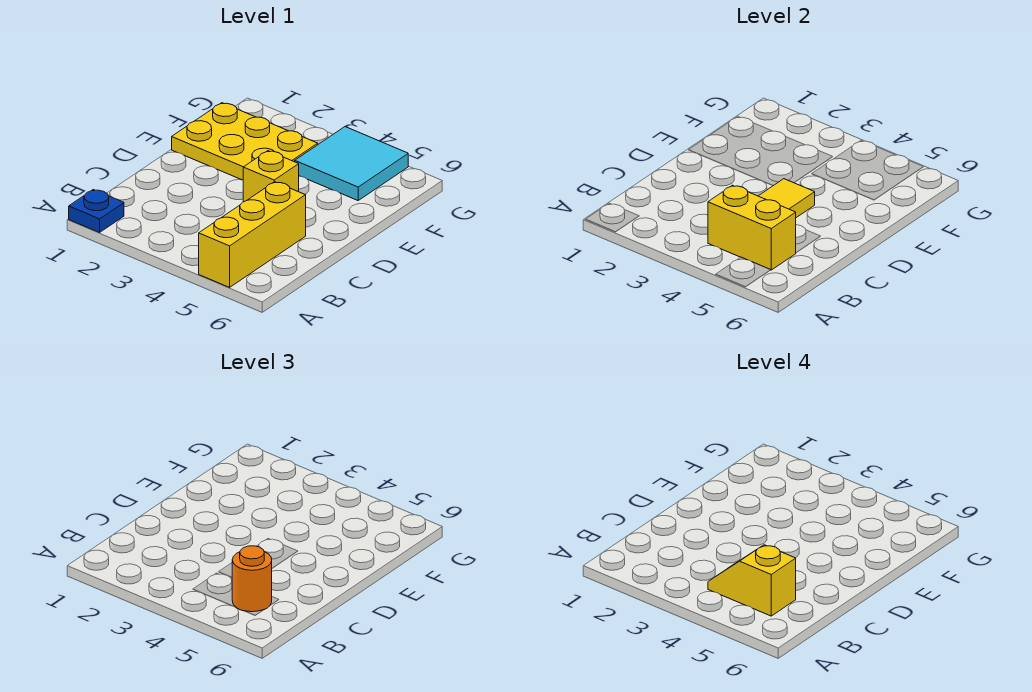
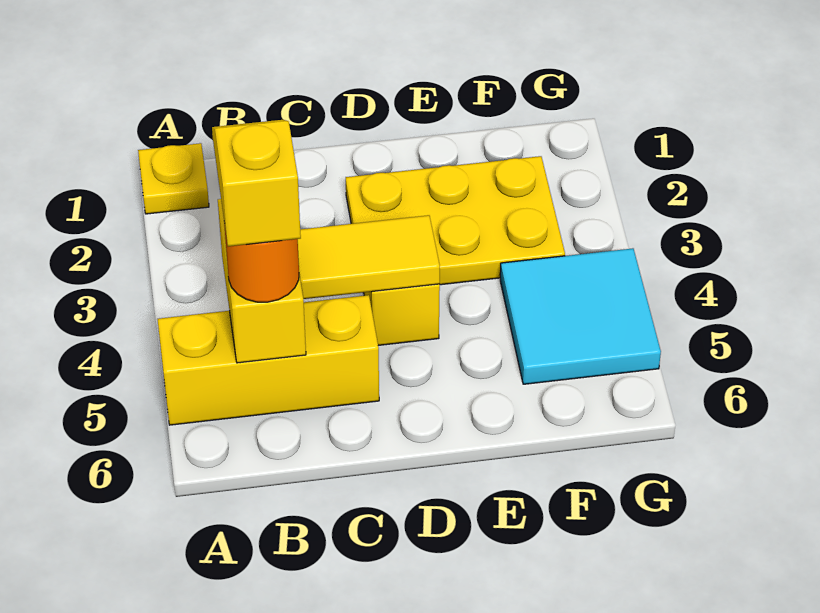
blue plate A1 level 1 -> yellow plate A1 level 1
yellow plate E1:F3 level 1 -> yellow plate D2:F3 level 1

